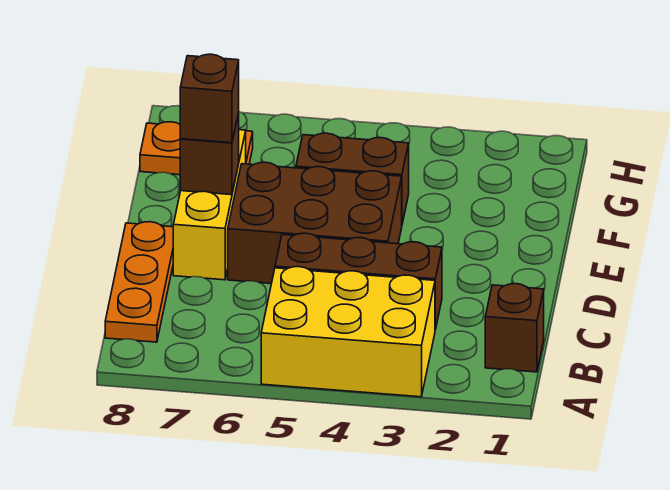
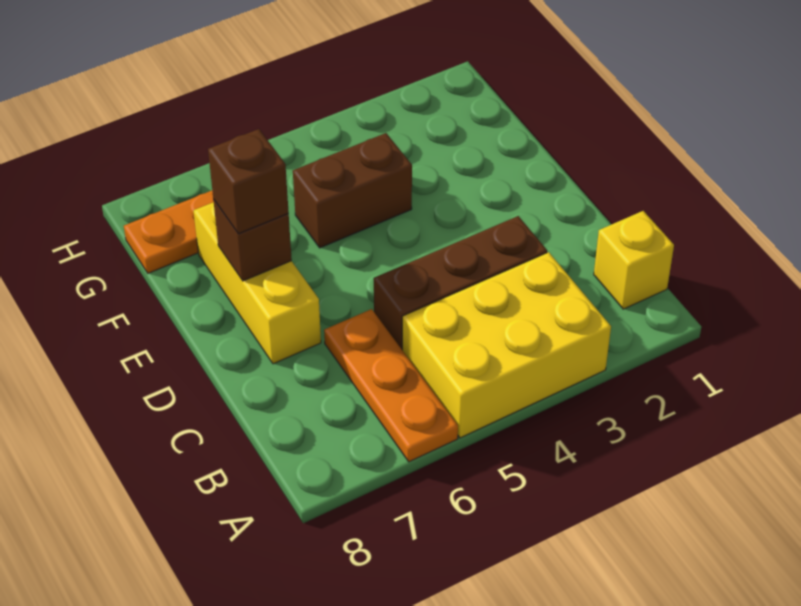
brown brick B1 level 1 -> yellow brick B1 level 1
orange plate B8:D8 level 1 -> orange plate A6:C6 level 1
brown brick D4:E6 level 1 -> none

